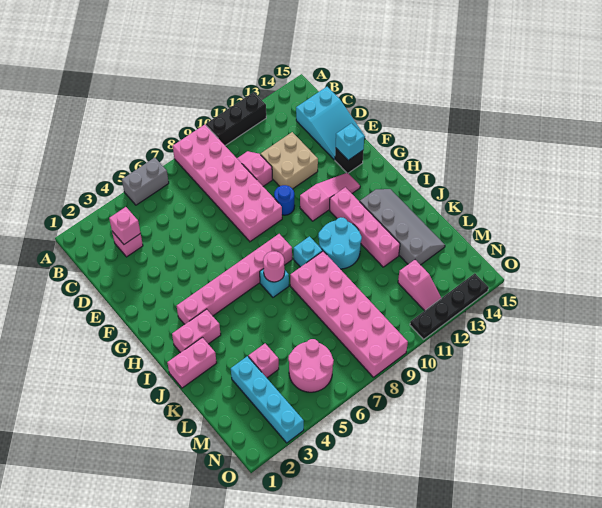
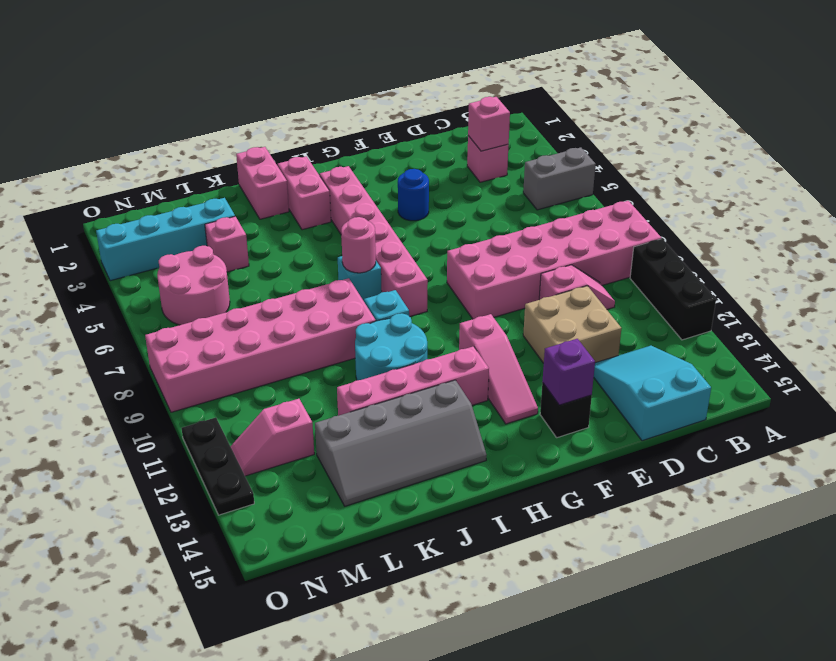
grey brick A5:A6 level 1 -> grey brick A5:B5 level 1
cyan slope C14:E15 level 1 top C -> cyan slope C13:D15 level 1 top 15
blue round brick F10 level 1 -> blue round brick F4 level 1
cyan brick F14 level 2 -> purple brick F14 level 2
black plate O11:O14 level 1 -> black plate O11:O13 level 1

